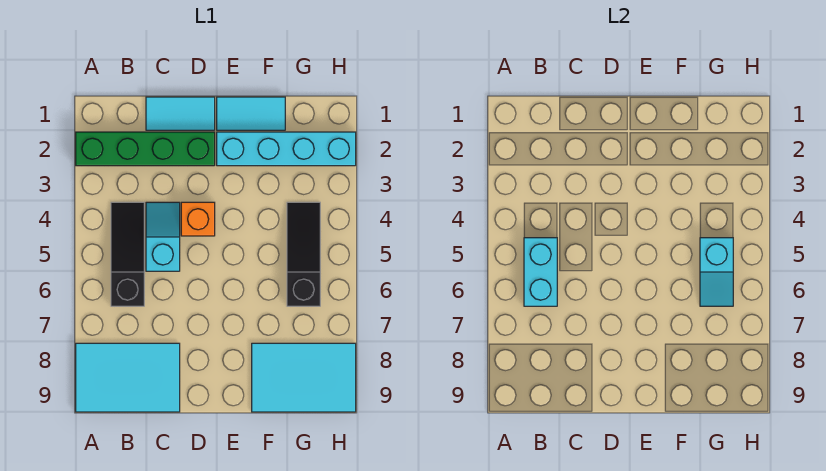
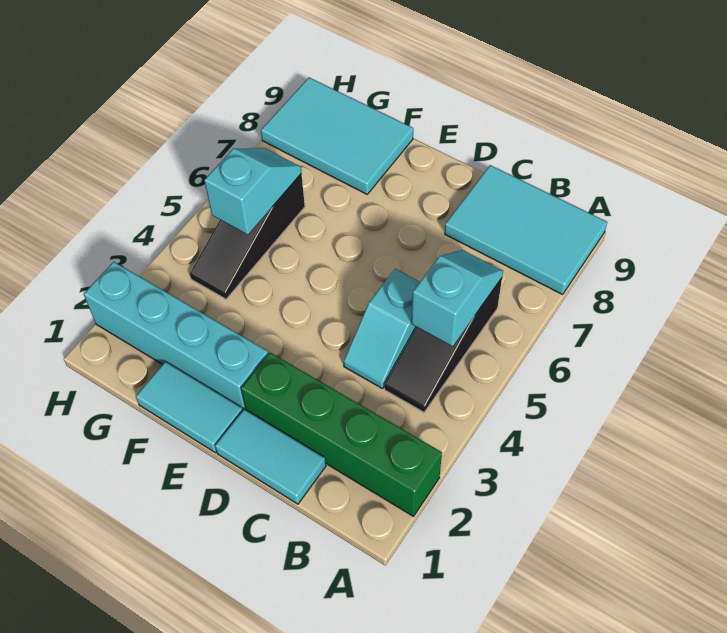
cyan brick B5:B6 level 2 -> cyan slope B5:B6 level 2 top 5
orange brick D4 level 1 -> none

